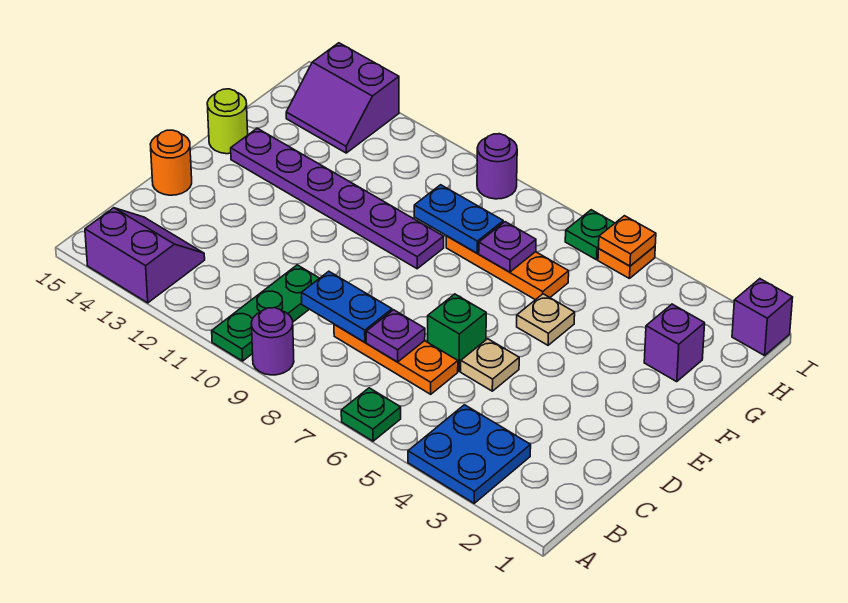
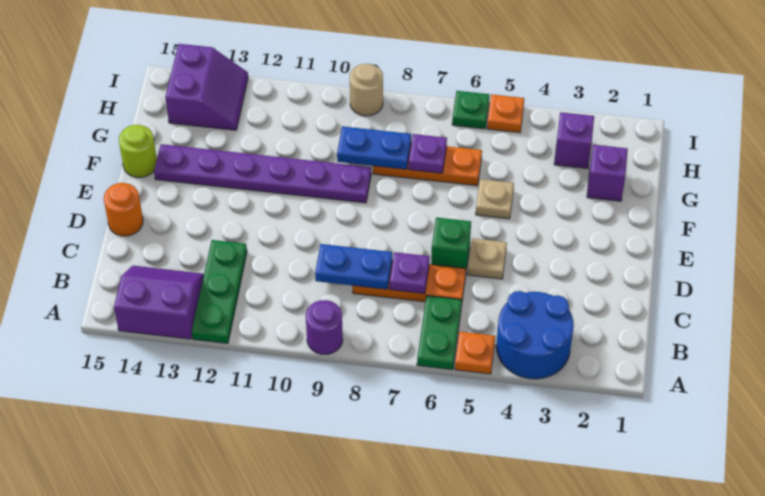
blue plate A3:B4 level 1 -> blue round brick A3:B4 level 1
green plate A6 level 1 -> green plate A6:B6 level 1
green plate A10:C10 level 1 -> green plate A12:C12 level 1
purple slope H13:I14 level 1 top I -> purple slope H13:I14 level 1 top 14
purple brick I1 level 1 -> purple brick H3 level 1
orange plate I5 level 2 -> orange plate A5 level 1
purple round brick I9 level 1 -> tan round brick I9 level 1

